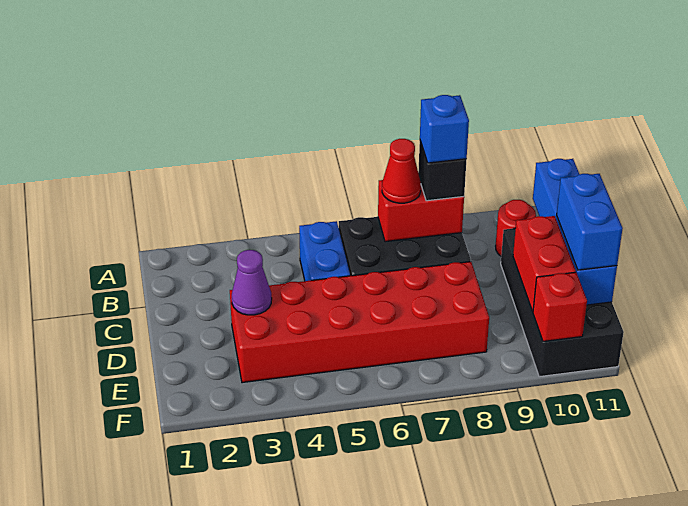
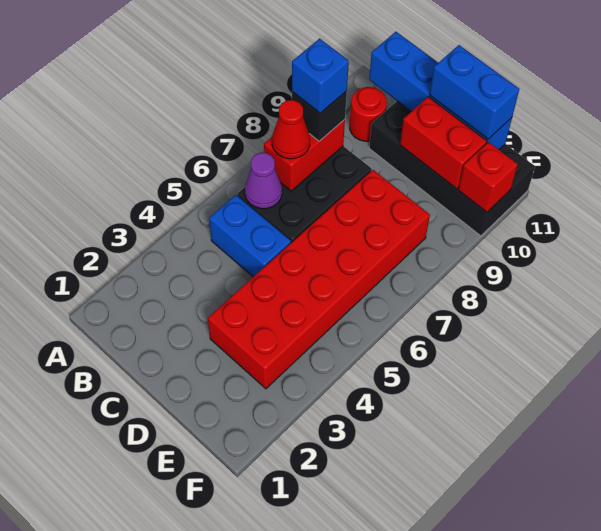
purple cone D3 level 2 -> purple cone B6 level 2

